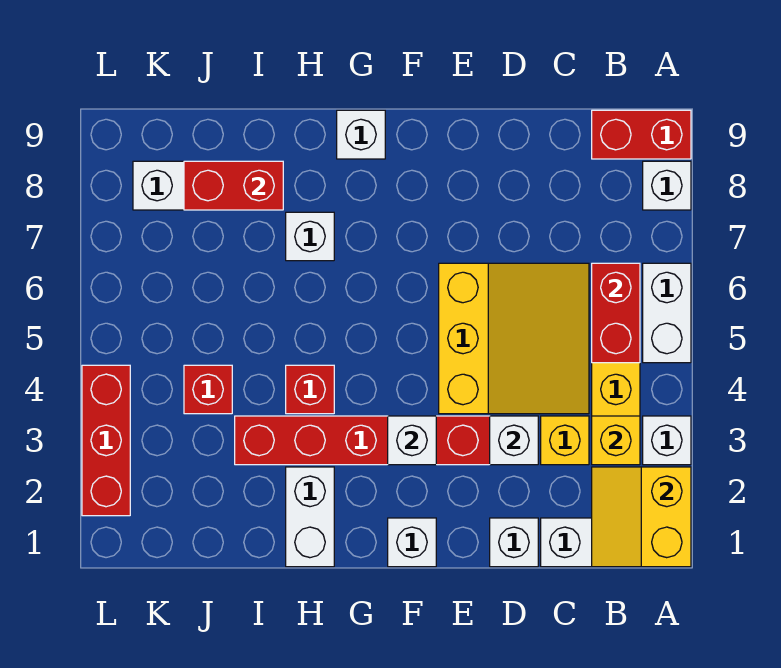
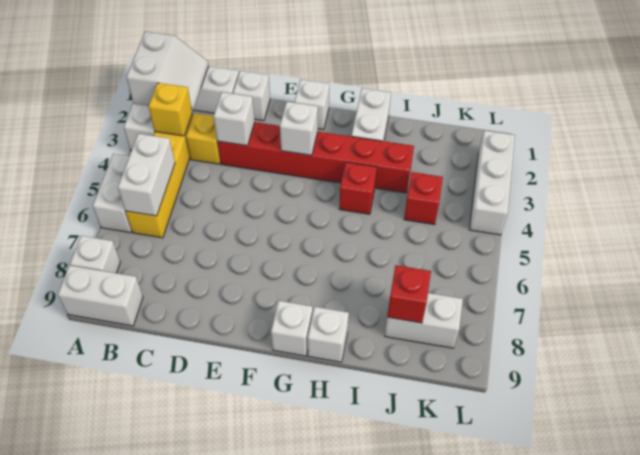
yellow slope A1:B2 level 2 top A -> white slope A1:B2 level 2 top A
red brick A9:B9 level 1 -> white brick A9:B9 level 1
red brick B5:B6 level 2 -> white brick B5:B6 level 2
yellow slope C4:E6 level 1 top E -> none
white brick H7 level 1 -> white brick H9 level 1
red brick I8:J8 level 2 -> red brick J8 level 2
red brick L2:L4 level 1 -> white brick L2:L4 level 1

